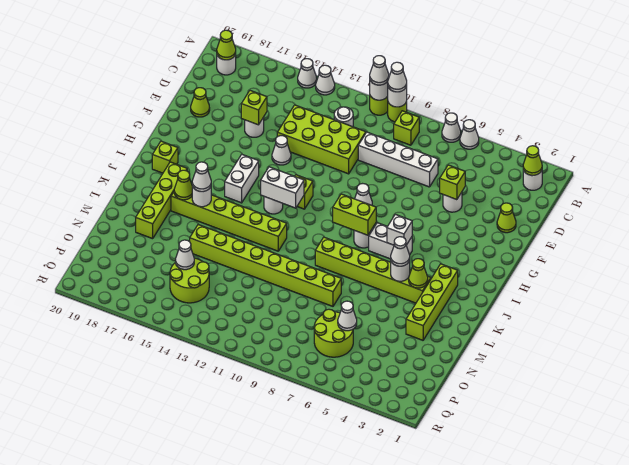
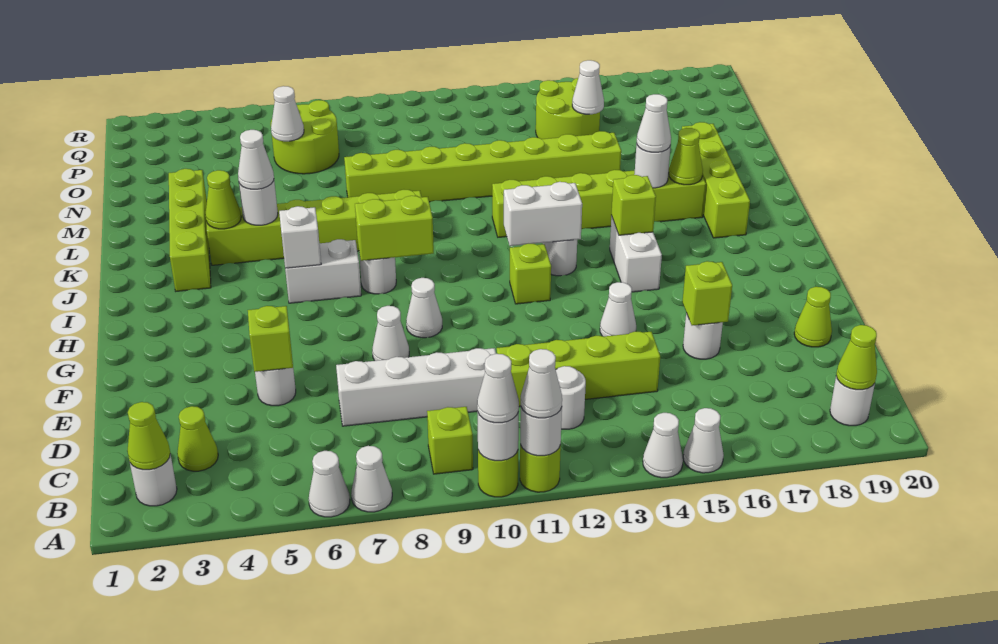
lime brick D11:E14 level 1 -> lime brick D11:D14 level 1
lime cone E2 level 1 -> lime cone C3 level 1
none -> white cone F8 level 1
lime brick I19 level 1 -> lime brick I15 level 2

